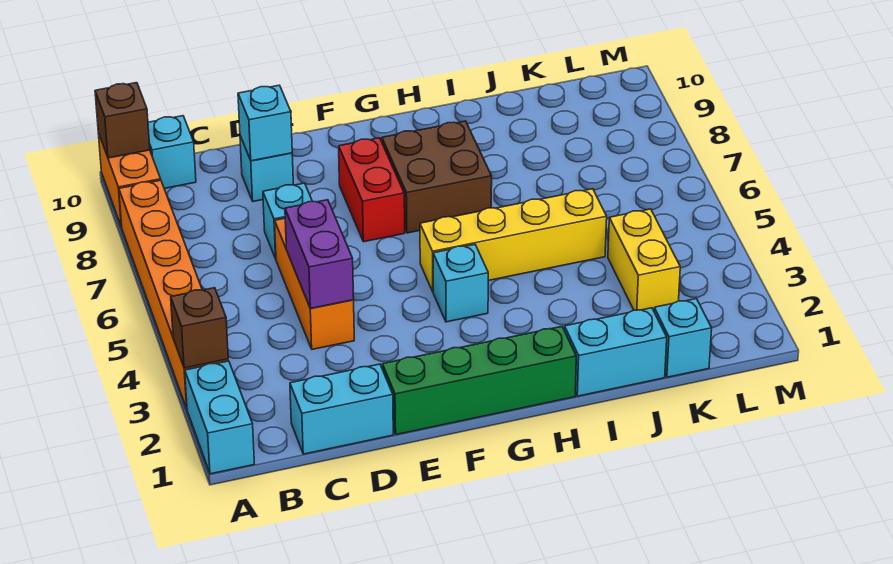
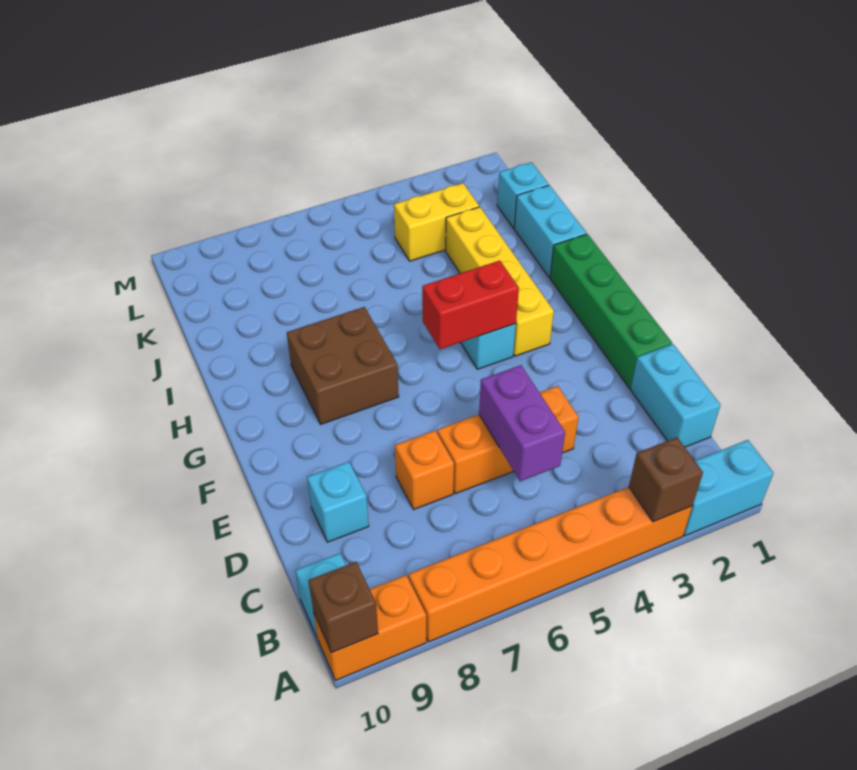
purple brick D4:D5 level 2 -> purple brick C5:D5 level 2
cyan brick D7 level 1 -> orange brick D7 level 1
cyan brick D9 level 2 -> none
red brick F7:F8 level 1 -> red brick G4:G5 level 2
yellow brick G5:J5 level 1 -> yellow brick G3:J3 level 1

